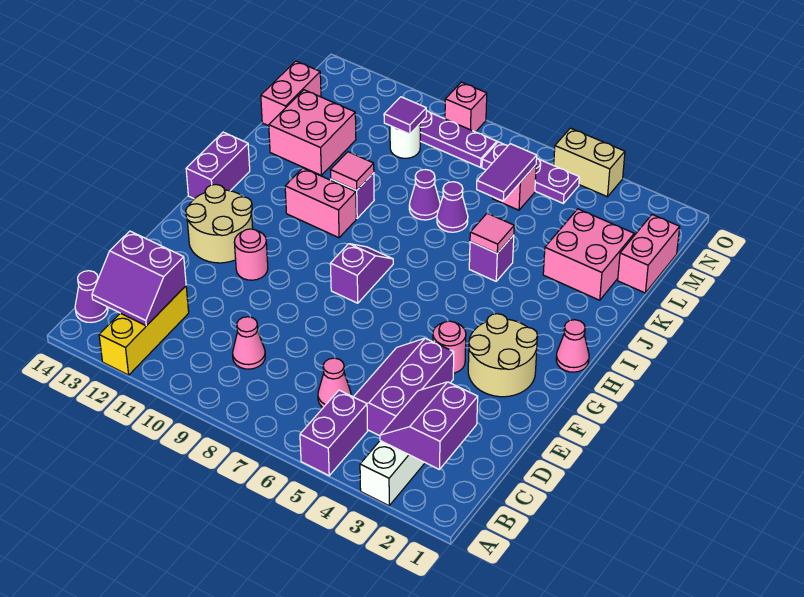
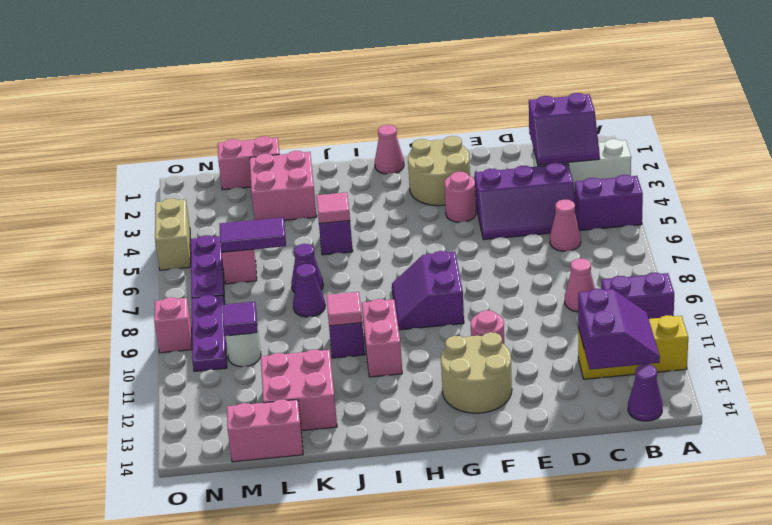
purple slope G8:H8 level 1 top G -> purple slope G8:H9 level 1 top G
purple brick H14:I14 level 1 -> purple brick A10:B10 level 1

